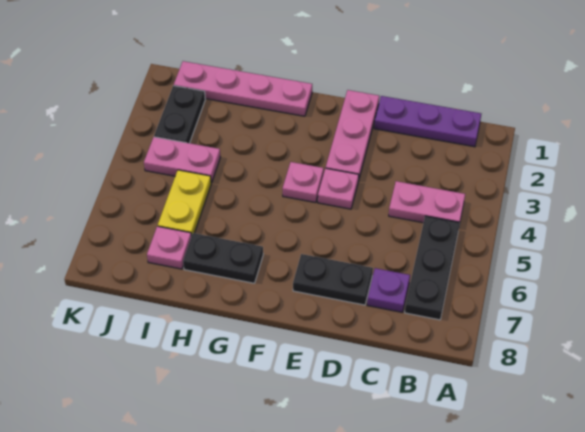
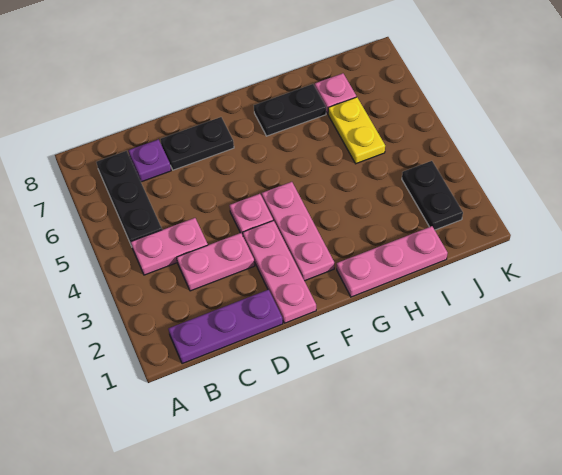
pink plate F4 level 1 -> pink plate F2:F4 level 1
pink plate G1:J1 level 1 -> pink plate G1:I1 level 1
pink plate I4:J4 level 1 -> pink plate C3:D3 level 1

